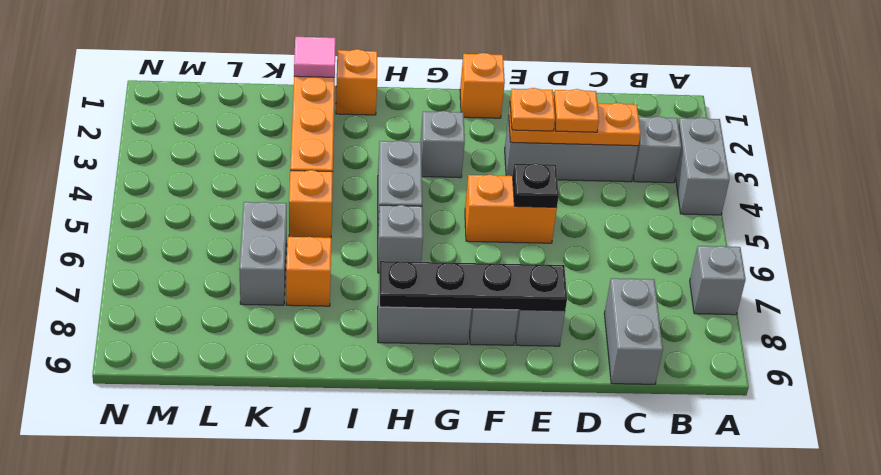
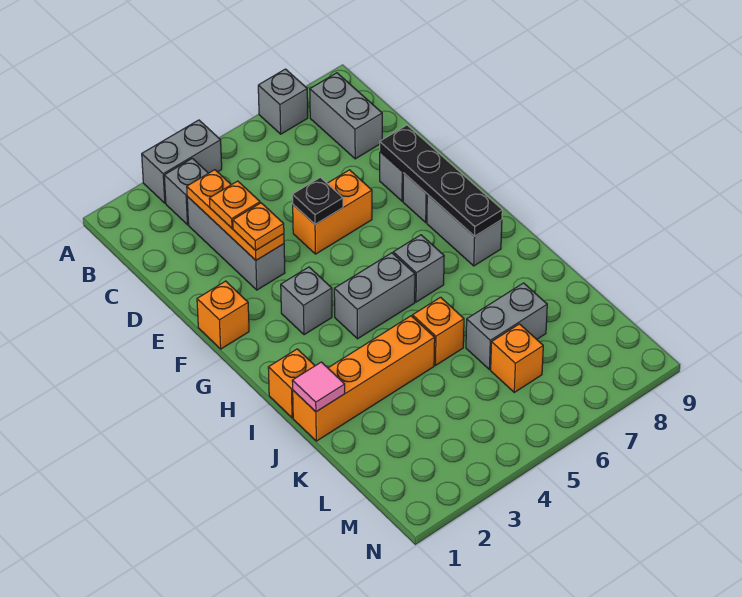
grey brick C8:C9 level 1 -> grey brick B8:C8 level 1
orange brick E5:F5 level 1 -> orange brick E5:E6 level 1
orange brick J7 level 1 -> orange brick L6 level 1

